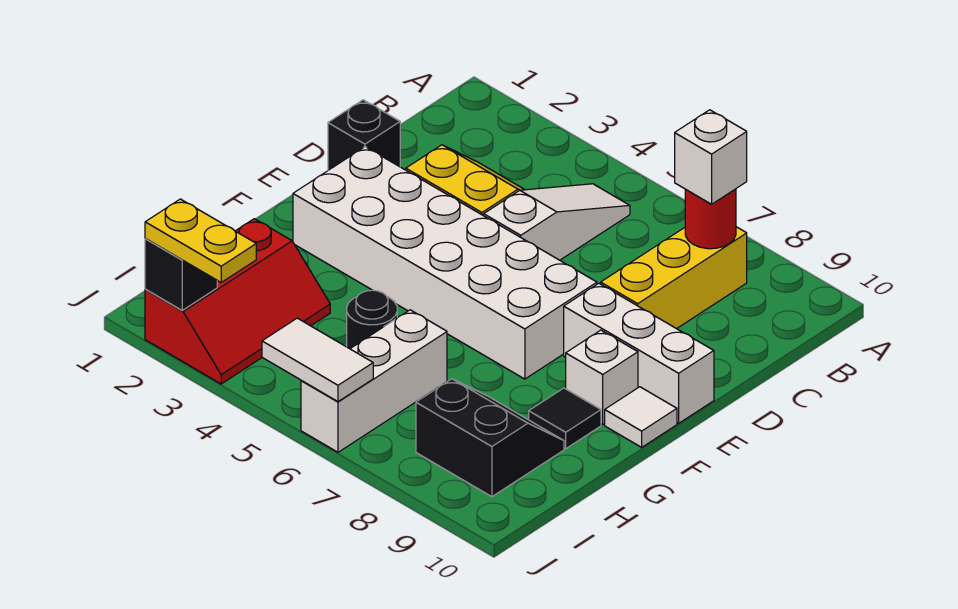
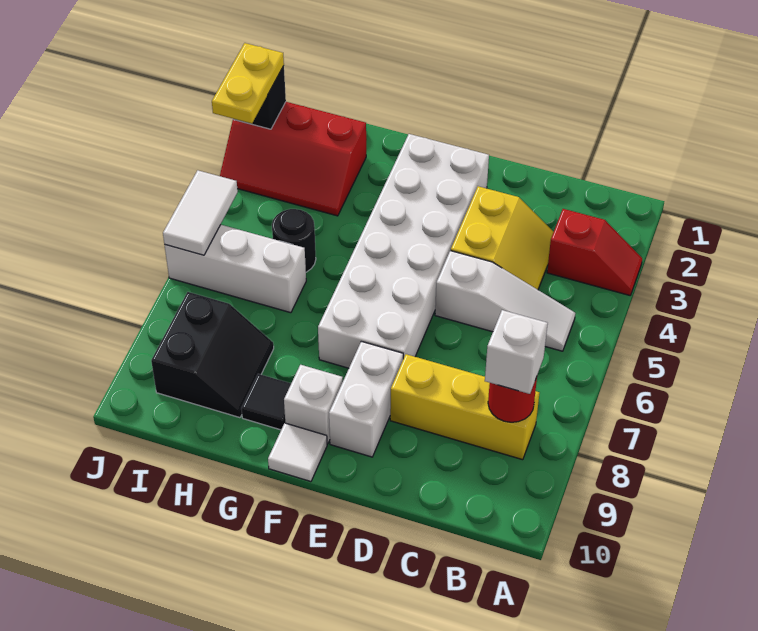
none -> red slope A3:B3 level 1 top B
black brick D1 level 1 -> none
white brick E8:E10 level 1 -> white brick E8:E9 level 1

